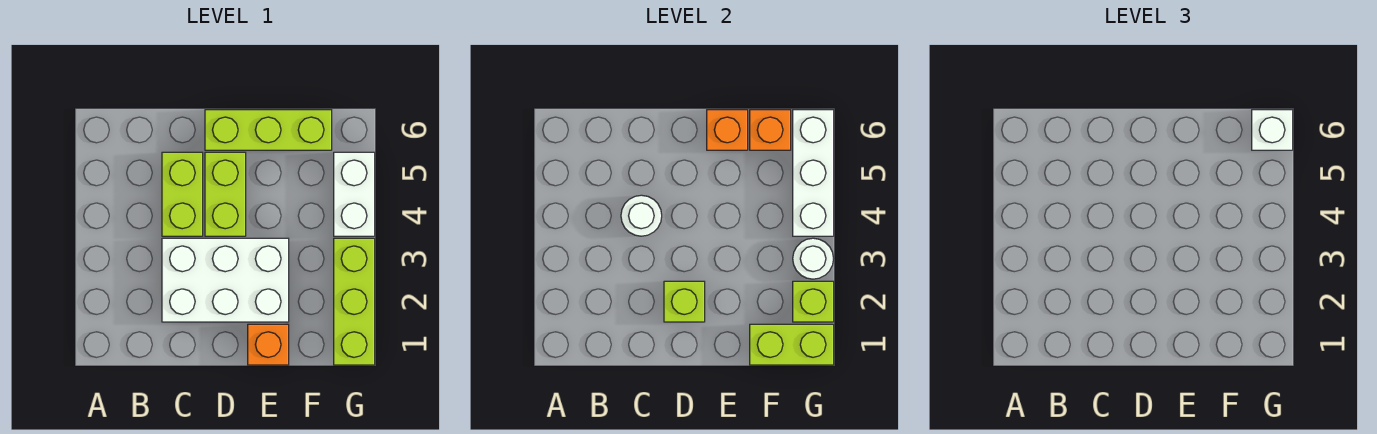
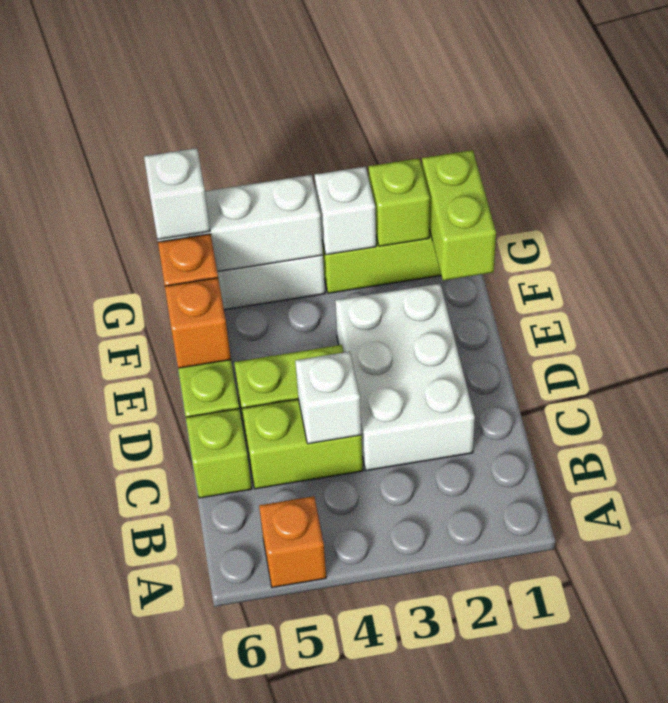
white round brick C4 level 2 -> white brick C4 level 2
lime brick D2 level 2 -> lime brick C6 level 1
orange brick E1 level 1 -> orange brick A5 level 1
white round brick G3 level 2 -> white brick G3 level 2

